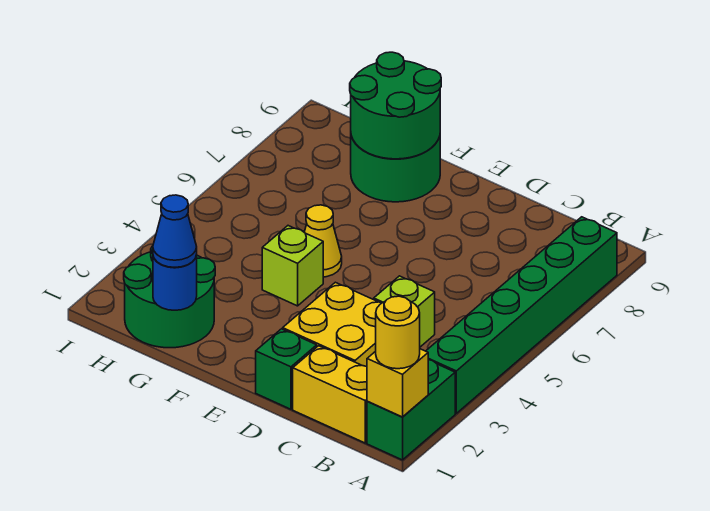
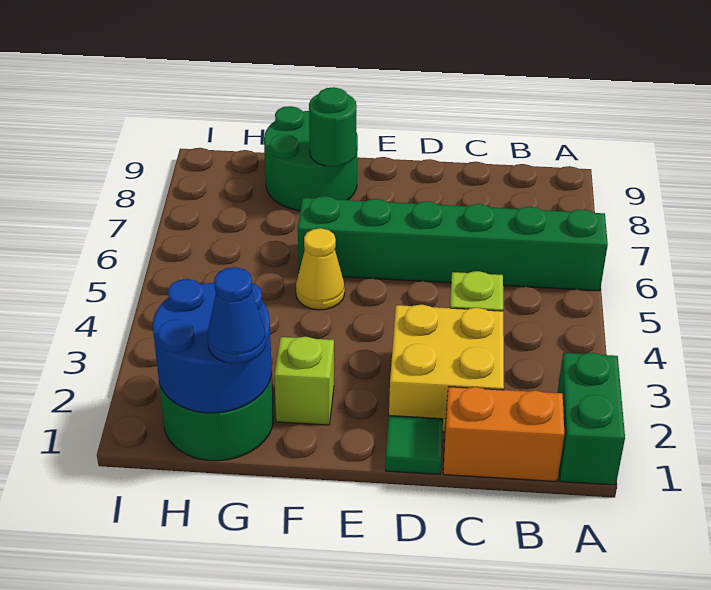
yellow brick A1 level 2 -> none
yellow round brick A1 level 3 -> none
green brick A3:A8 level 1 -> green brick A6:F6 level 1
yellow brick B1:C1 level 1 -> orange brick B1:C1 level 1
green brick D1 level 1 -> green tile D1 level 1
lime brick F4 level 1 -> lime brick F2 level 1
green round brick F8:G9 level 2 -> green round brick F8 level 2
blue round brick G1 level 2 -> blue round brick G1:H2 level 2

